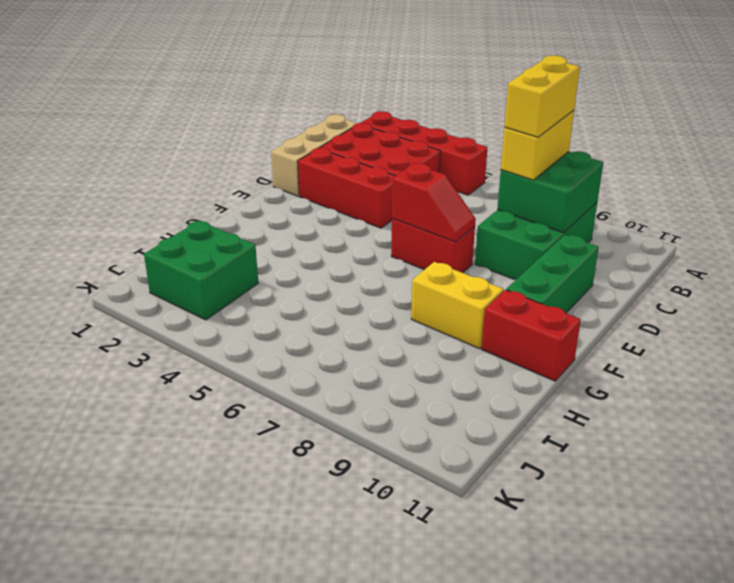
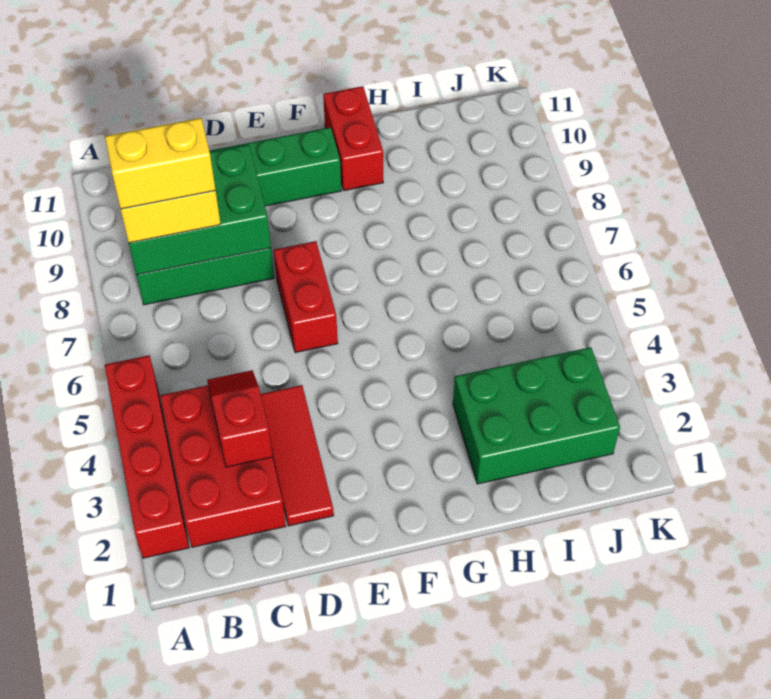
tan brick B1:D1 level 1 -> none
green brick B8:C9 level 2 -> green brick B8:D9 level 2
red brick D2:D4 level 1 -> red tile D2:D4 level 1
red slope E6:E7 level 2 top 6 -> red slope C3:C4 level 2 top 3
yellow brick G8:G9 level 1 -> none
green brick I2:J3 level 1 -> green brick H2:J3 level 1

